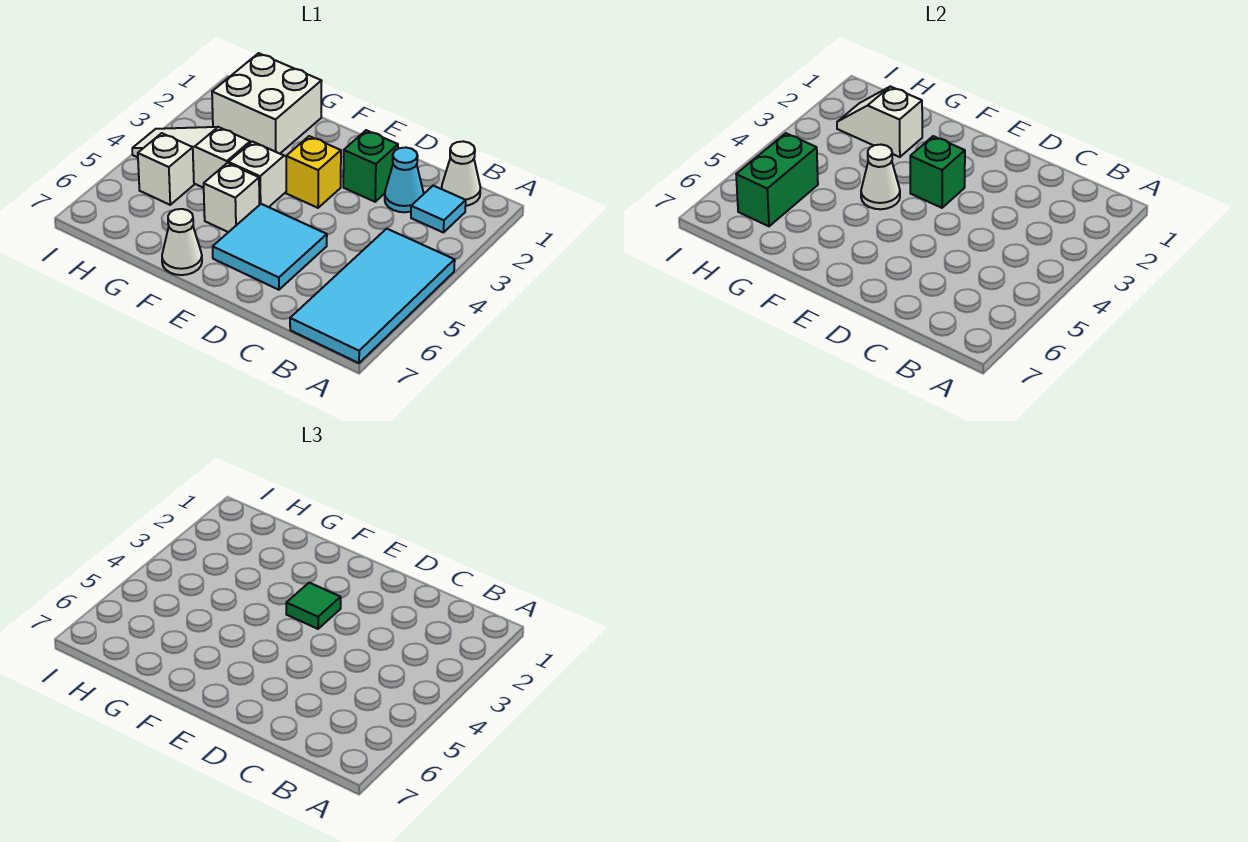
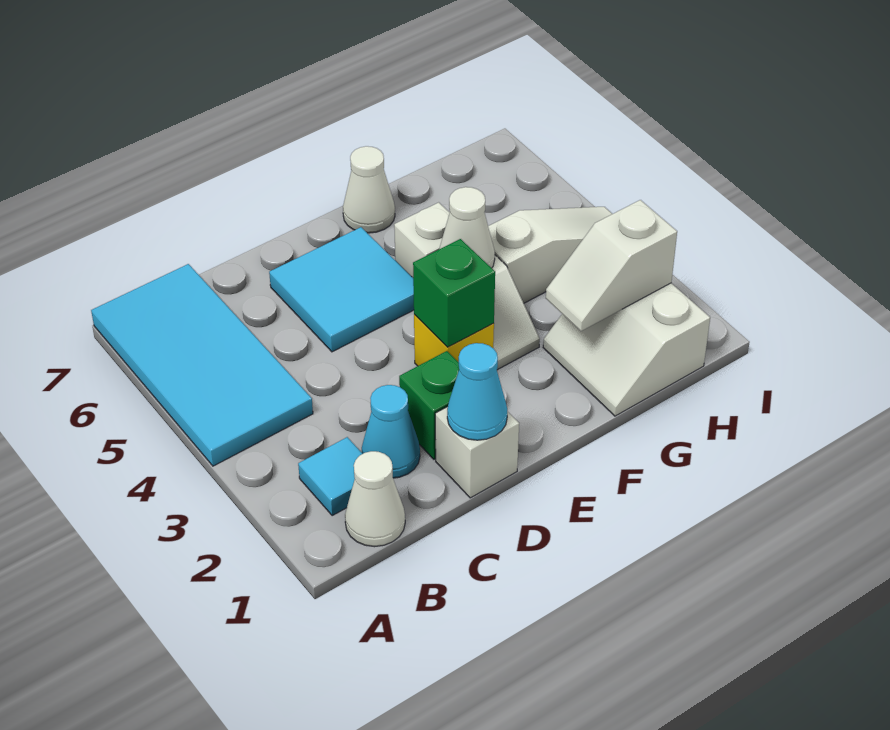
none -> cyan cone D1 level 2
green tile E3 level 3 -> none
white brick G1:H2 level 1 -> white slope G1:H2 level 1 top H
white slope G2:H2 level 2 top G -> white slope G2:H2 level 2 top H
white brick H5 level 1 -> white brick D1 level 1
green brick H5:H6 level 2 -> none

